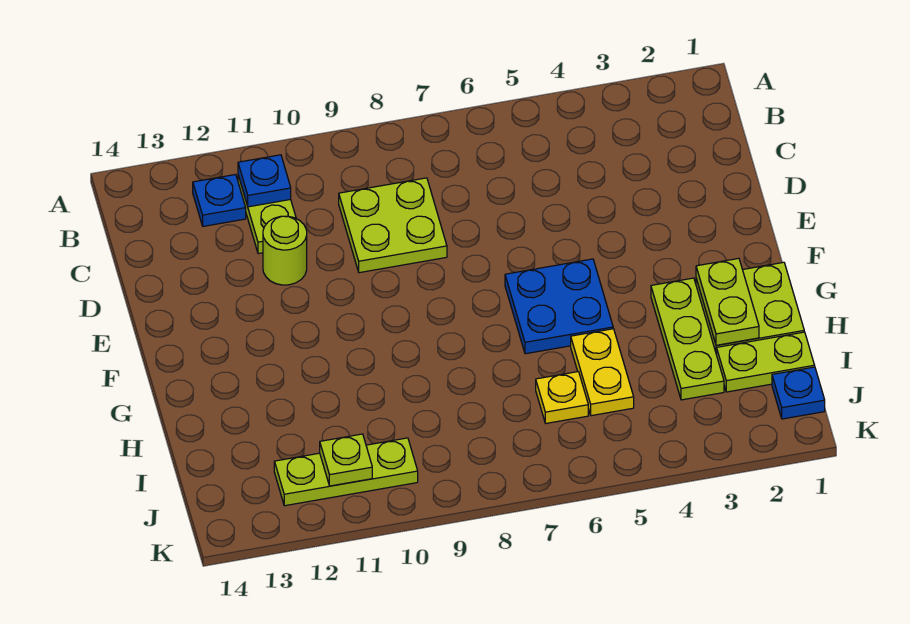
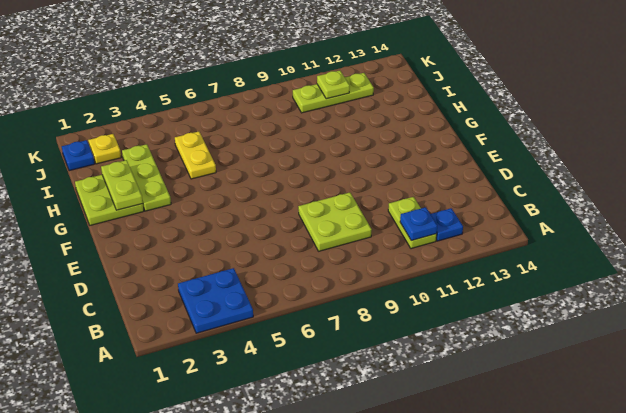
lime round brick D11 level 1 -> none
blue plate F5:G6 level 1 -> blue plate A3:B4 level 1
lime plate I1:I2 level 1 -> none
yellow plate I6 level 1 -> yellow plate J2 level 1

